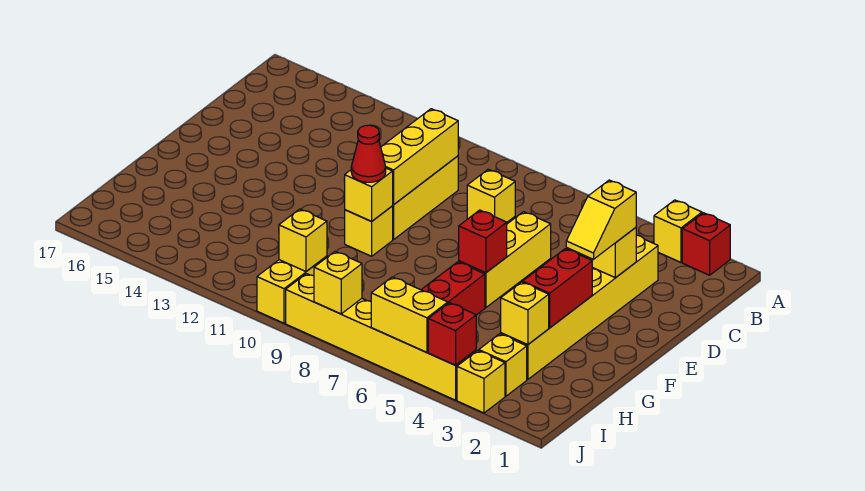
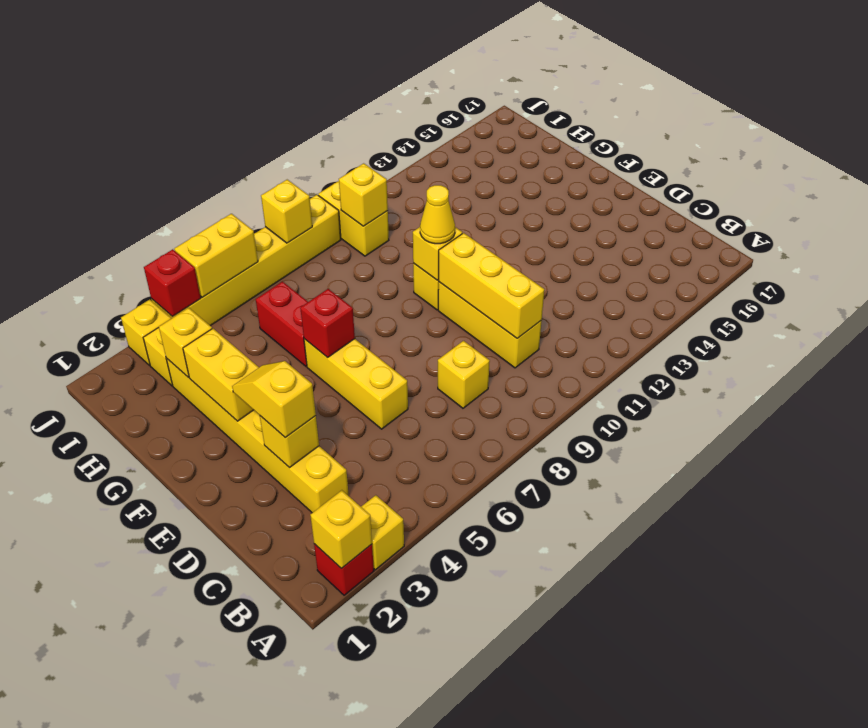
none -> yellow brick A2 level 2
red brick F3:G3 level 2 -> yellow brick F3:G3 level 2
red cone F10 level 3 -> yellow cone F10 level 3

